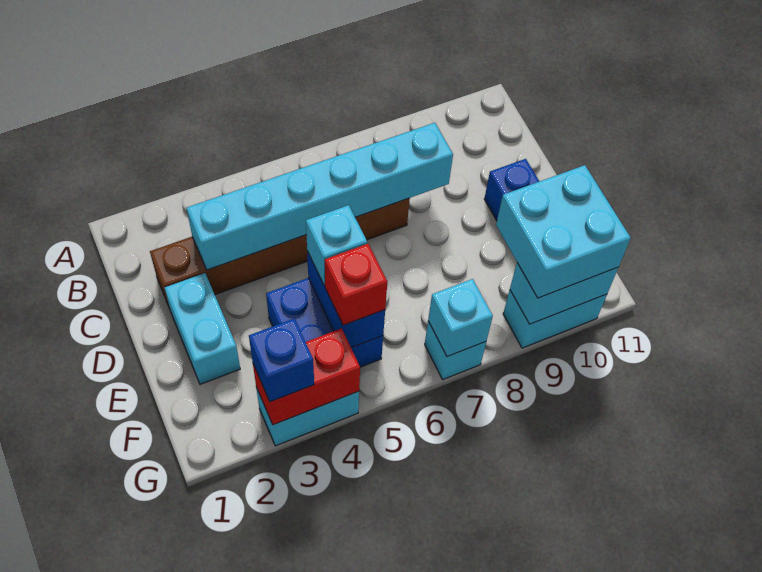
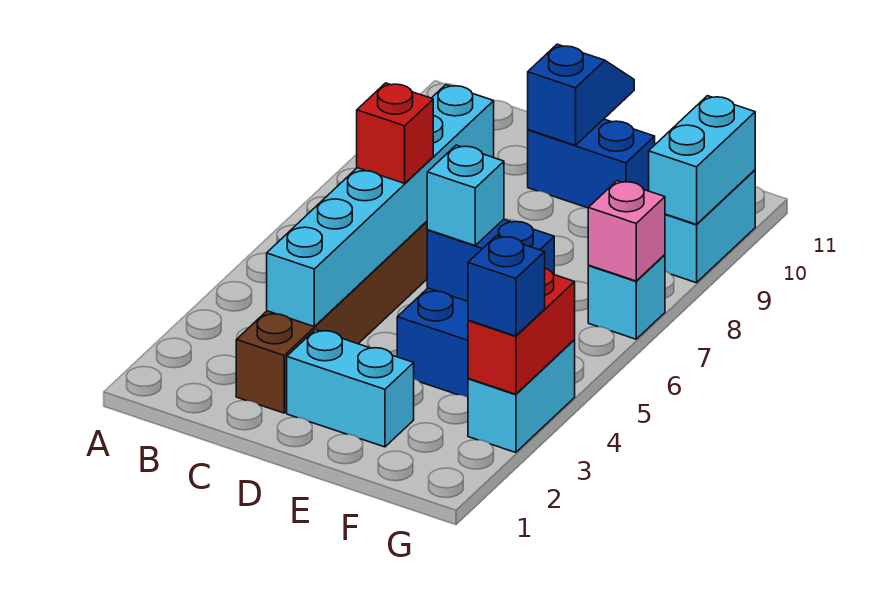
none -> blue slope D10:D11 level 2 top 10
red brick F5 level 3 -> red brick C6 level 3
cyan brick F9:G10 level 3 -> none
cyan brick G7 level 2 -> pink brick G7 level 2

